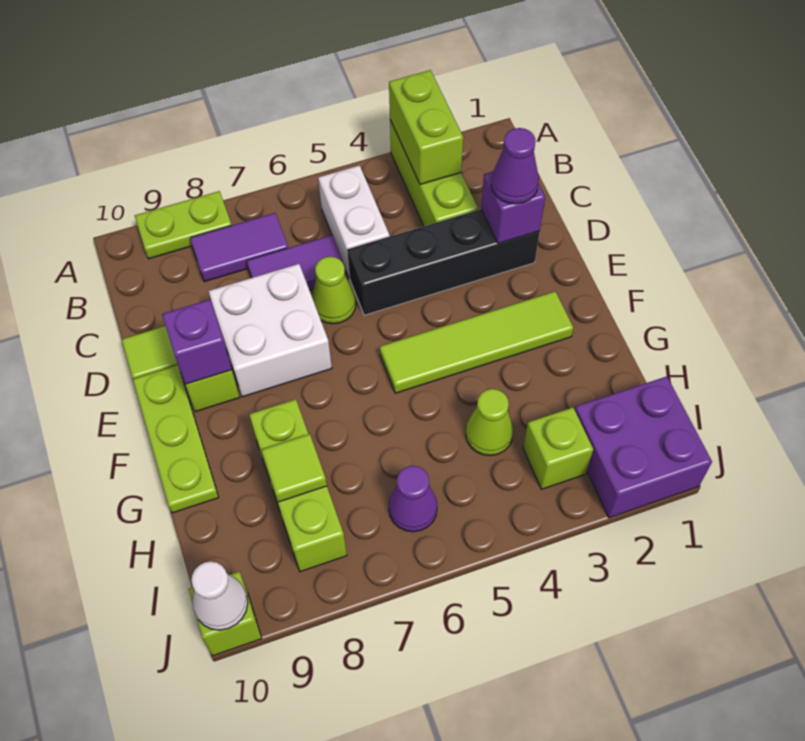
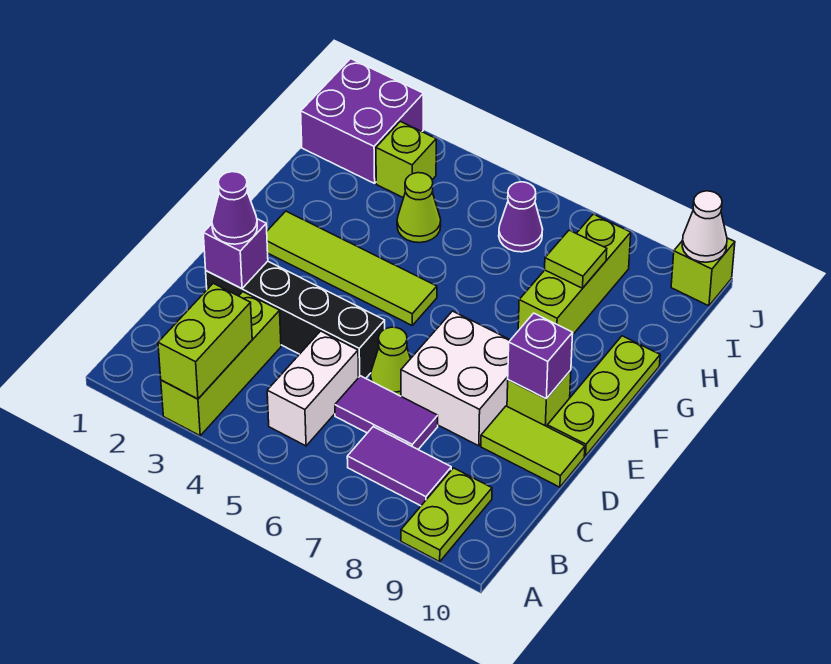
lime plate A8:A9 level 1 -> lime plate A9:B9 level 1

